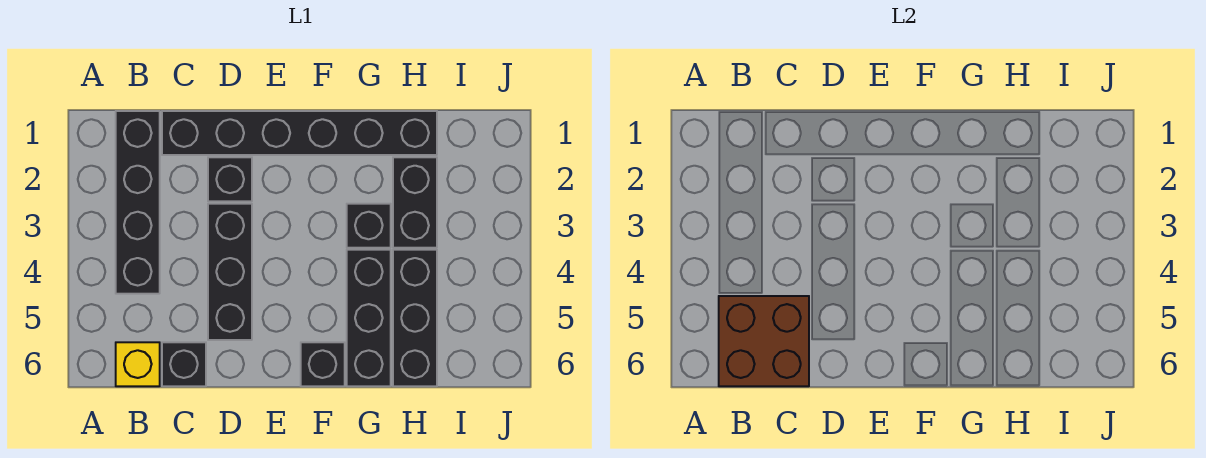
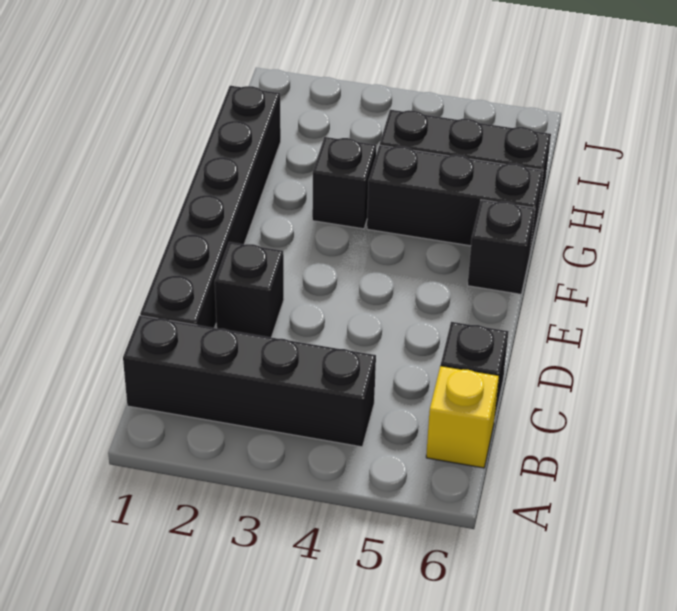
brown brick B5:C6 level 2 -> none
black brick D3:D5 level 1 -> none
black brick H2:H3 level 1 -> none

